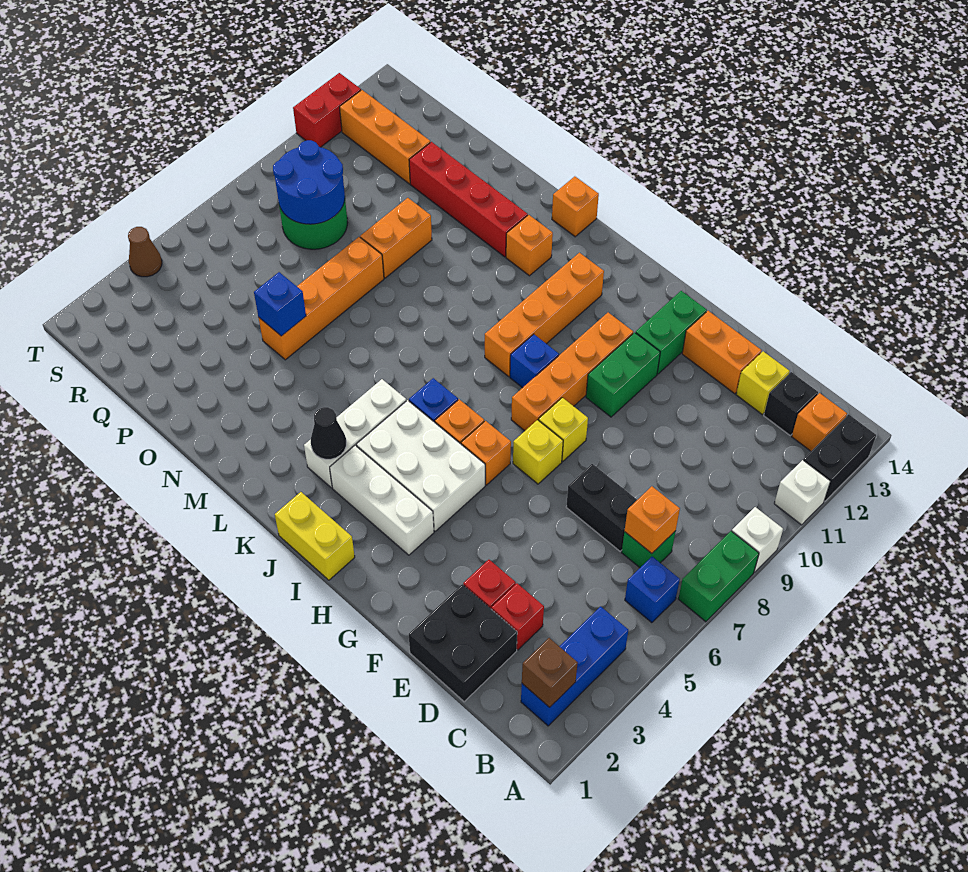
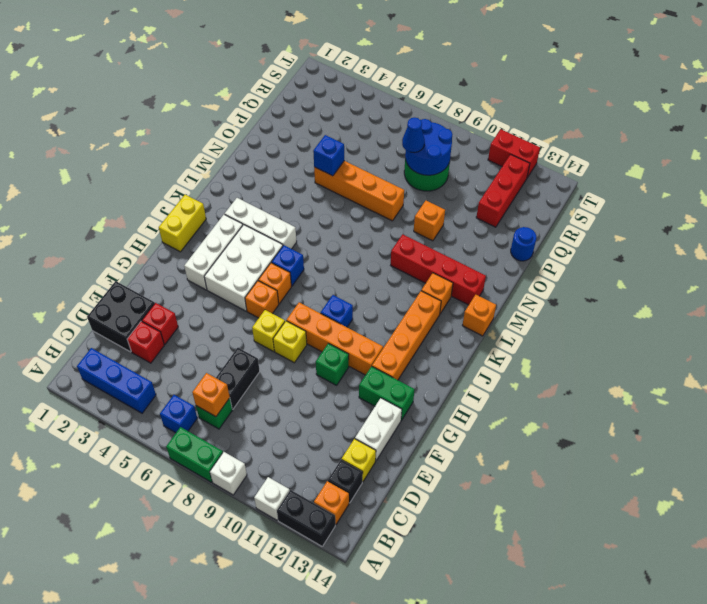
brown brick B2 level 2 -> none
orange brick E13:F13 level 1 -> white brick E13:F13 level 1
green brick G10:G11 level 1 -> green brick G10 level 1
orange brick J9:J12 level 1 -> orange brick H12:K12 level 1
black cone K3 level 2 -> none
red brick M12:P12 level 1 -> red brick M10:M13 level 1
orange brick O9:O10 level 1 -> orange brick O10 level 1
none -> blue round brick P14 level 1
none -> blue cone Q8 level 3
orange brick Q12:S12 level 1 -> red brick Q12:S12 level 1
brown cone T4 level 1 -> none

